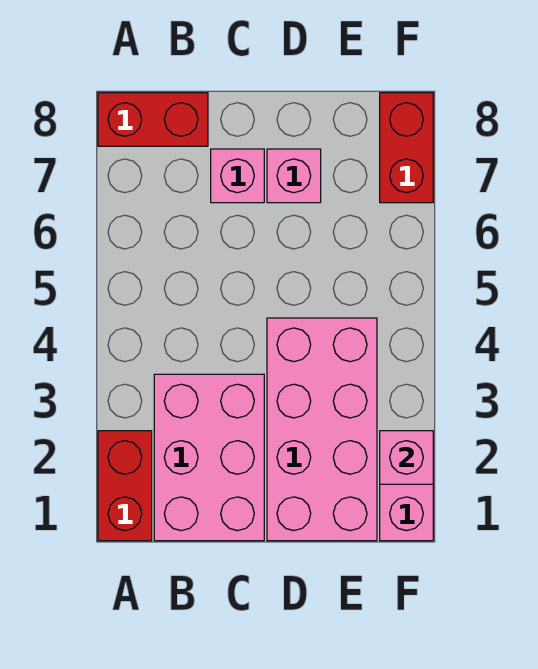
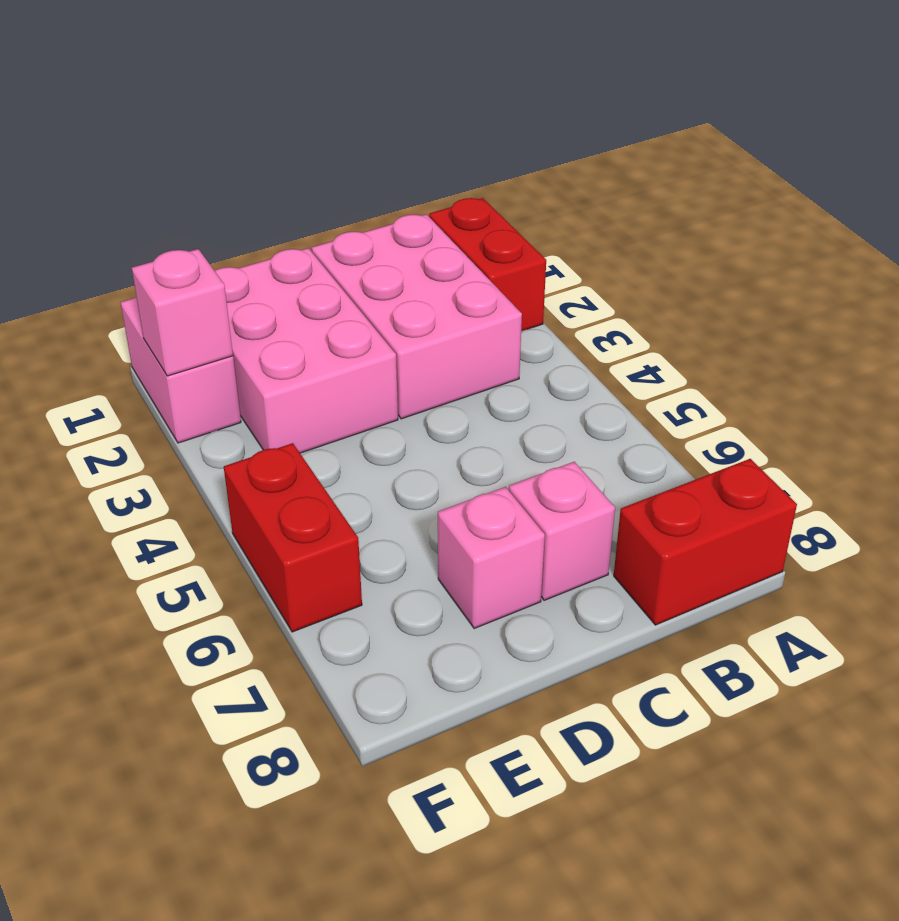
pink brick D1:E4 level 1 -> pink brick D1:E3 level 1
red brick F7:F8 level 1 -> red brick F5:F6 level 1

